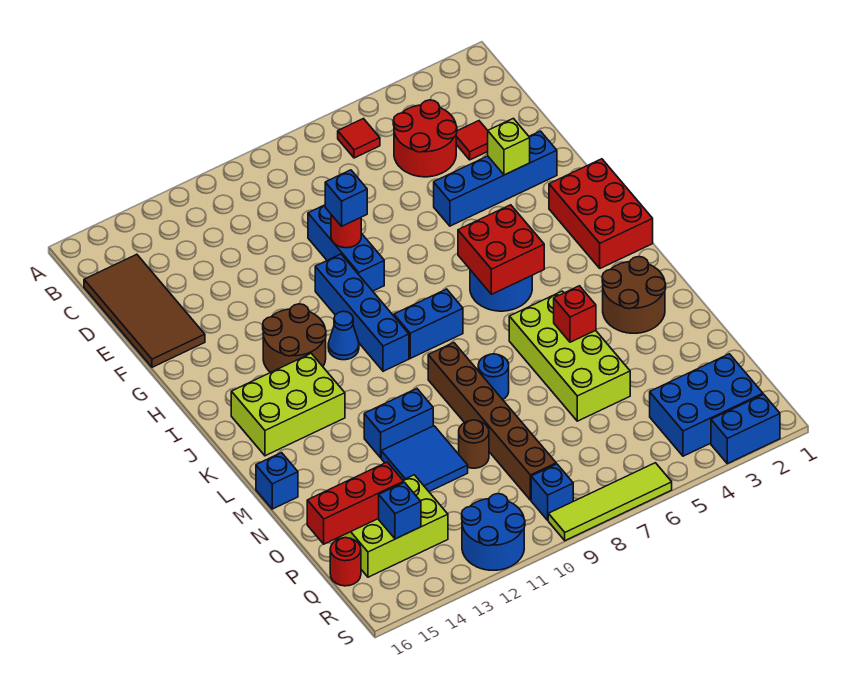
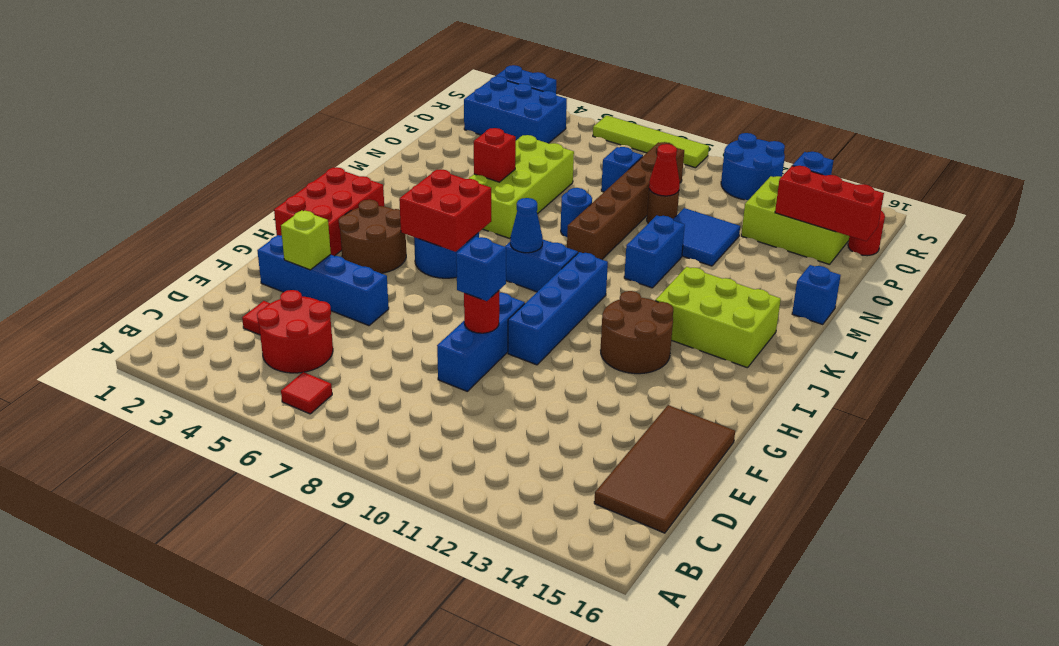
blue cone I11 level 1 -> blue cone J8 level 2
brown round brick L2:M3 level 1 -> brown round brick H3:I4 level 1
blue brick M11:M12 level 1 -> blue brick L11:M11 level 1
none -> red cone O10 level 2
blue brick R9 level 1 -> blue brick P8 level 1

